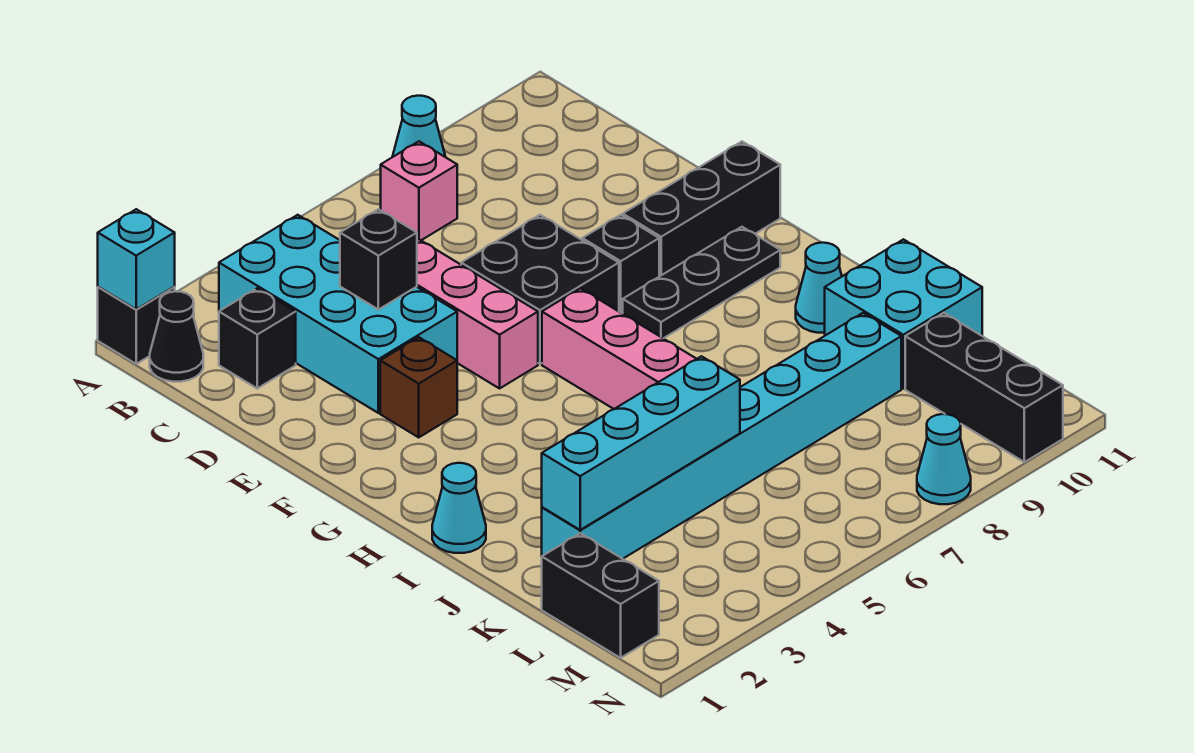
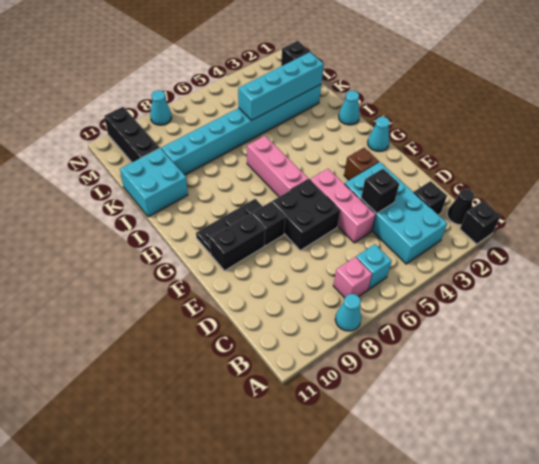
cyan brick A1 level 2 -> cyan brick B6 level 1
black brick F9:F11 level 1 -> black brick F9:F10 level 1
cyan cone I10 level 1 -> cyan cone G1 level 1

